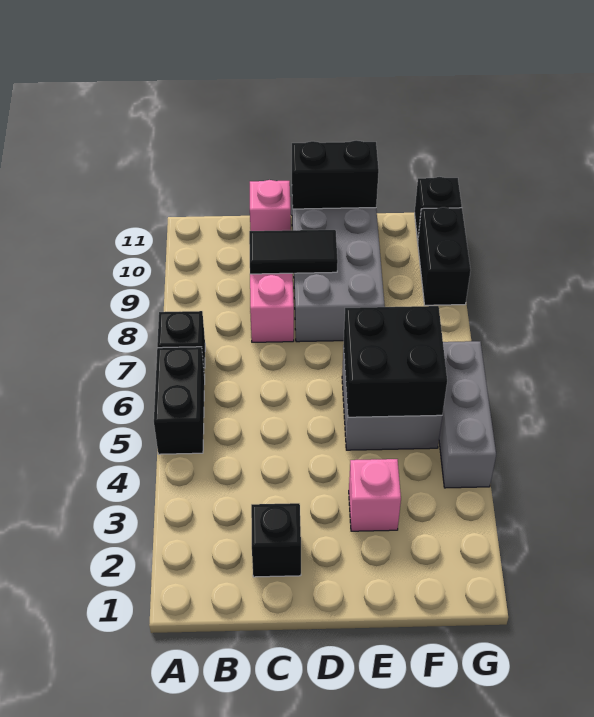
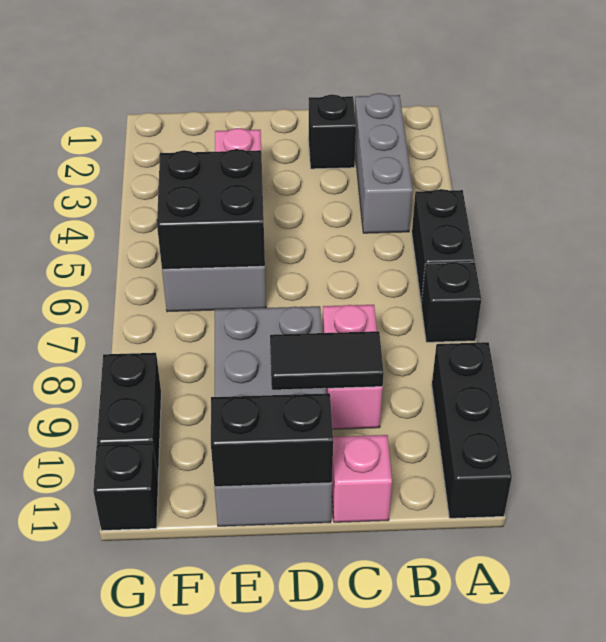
none -> black brick A9:A11 level 1
grey brick G4:G6 level 1 -> grey brick B2:B4 level 1

